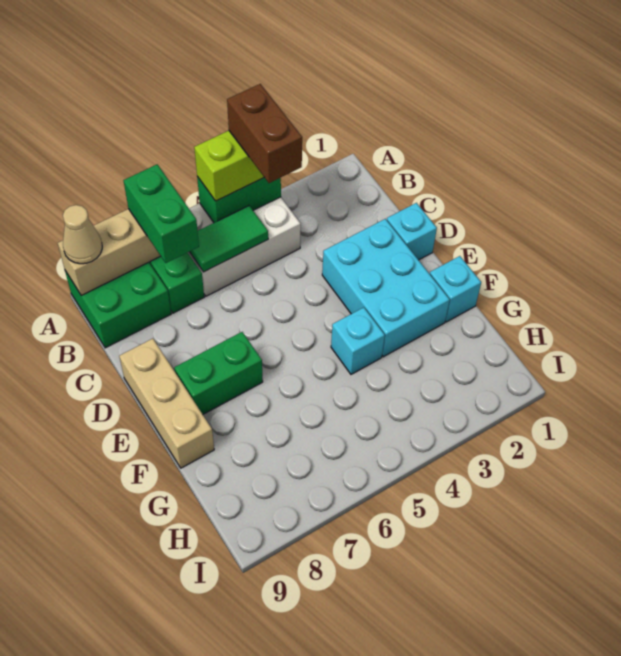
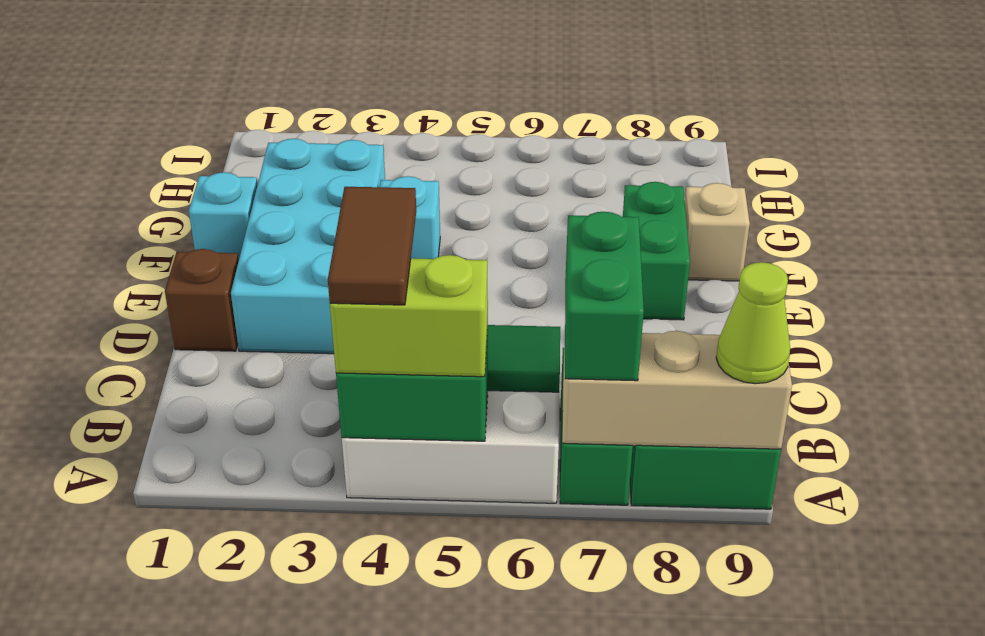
brown brick A4:B4 level 4 -> brown tile A4:B4 level 4
tan cone A9 level 3 -> lime cone A9 level 3
cyan brick D1 level 1 -> brown brick D1 level 1
cyan brick D2:F3 level 1 -> cyan brick D2:G3 level 1
tan brick D9:F9 level 1 -> tan brick F9 level 1
green brick E7:E8 level 1 -> green brick E8:F8 level 1

